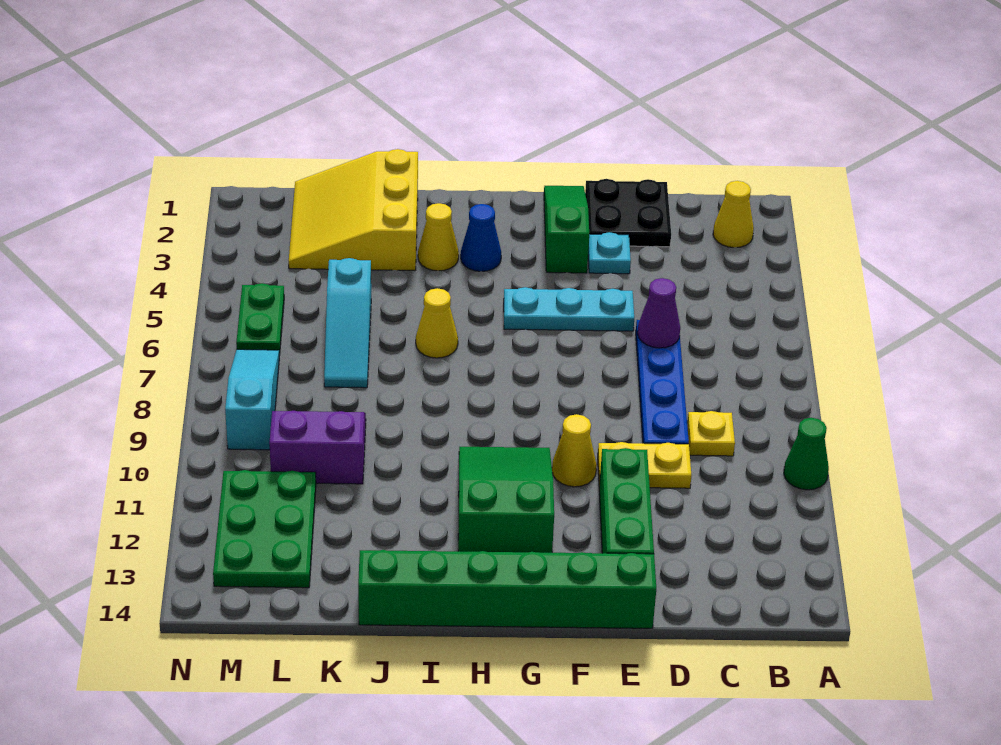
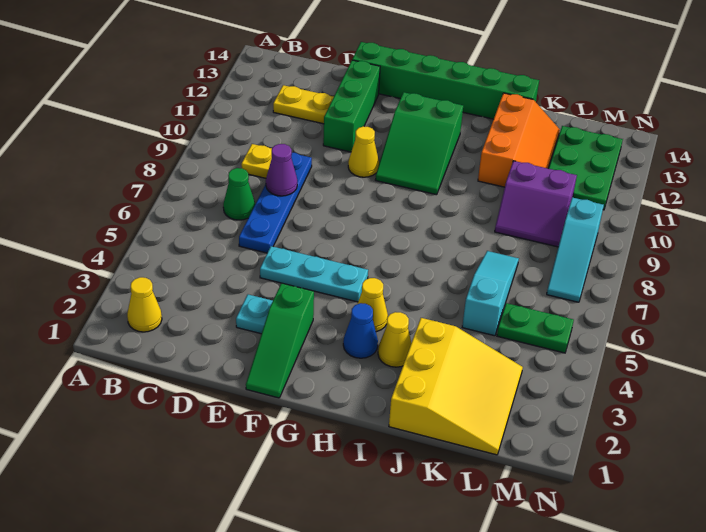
green cone A10 level 1 -> green cone C7 level 1
black plate D1:E2 level 1 -> none
purple cone D6 level 2 -> purple cone D8 level 2
yellow plate D10:E10 level 1 -> yellow plate C12:D12 level 1
yellow cone I6 level 1 -> yellow cone H4 level 1
none -> orange slope J11:K13 level 1 top J
green plate M5:M6 level 1 -> green plate L5:M5 level 1

